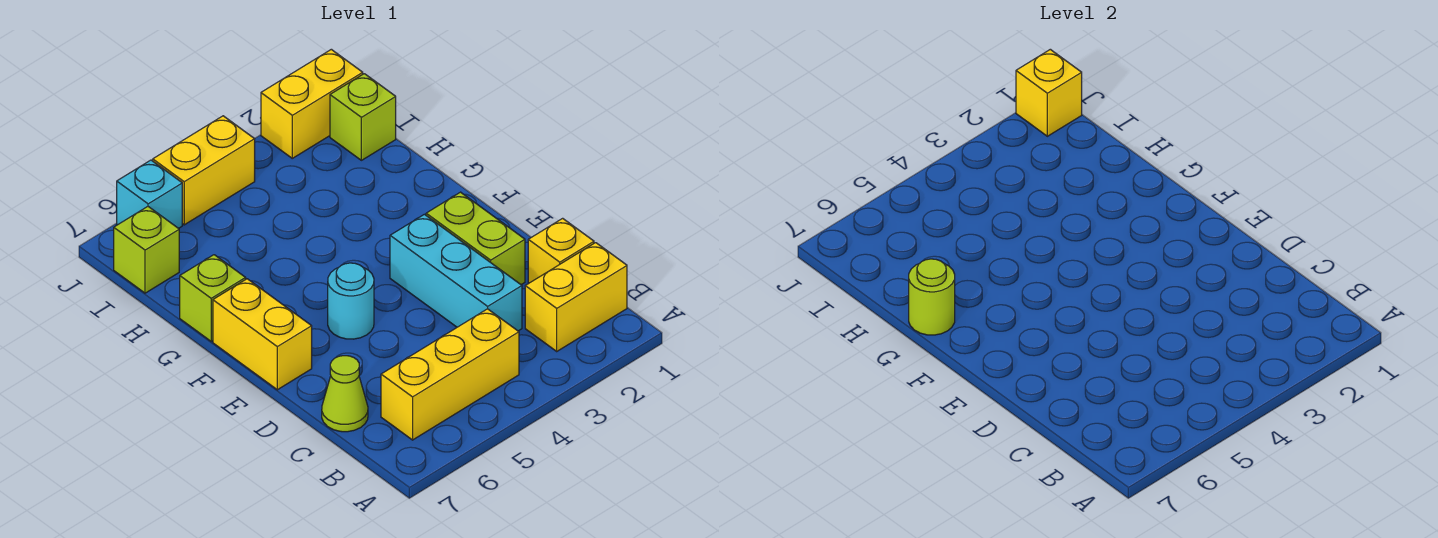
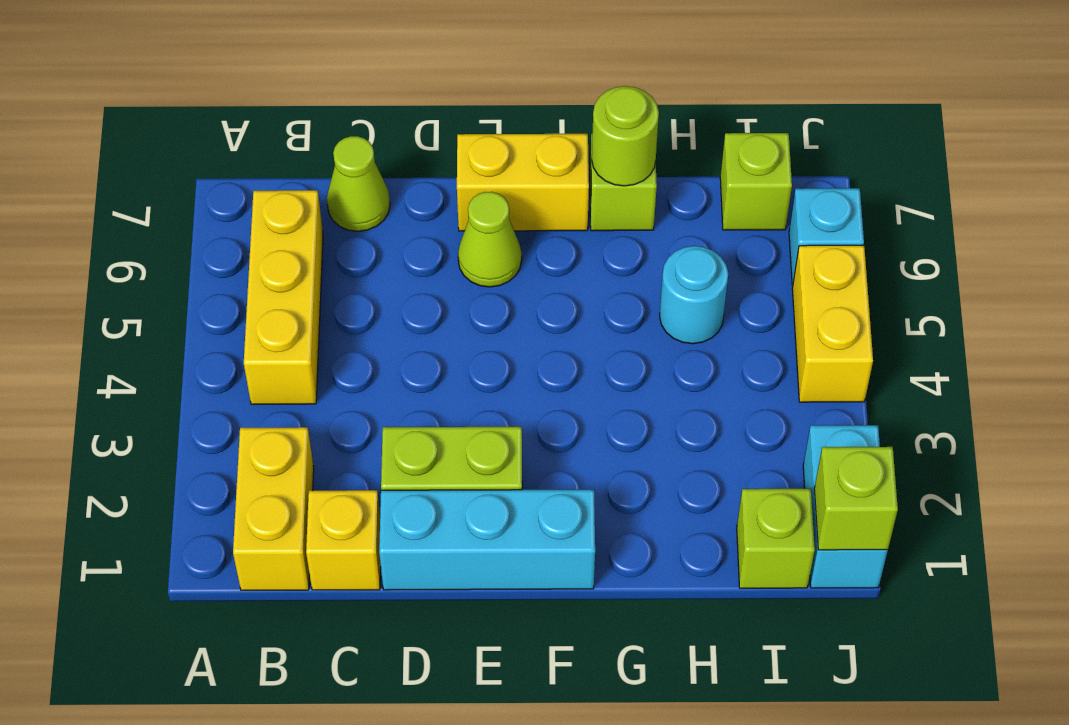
cyan brick C3:E3 level 1 -> cyan brick D1:F1 level 1
cyan round brick E5 level 1 -> cyan round brick H5 level 1
none -> lime cone E6 level 1
yellow brick J1:J2 level 1 -> cyan brick J1:J2 level 1
yellow brick J1 level 2 -> lime brick J1 level 2

